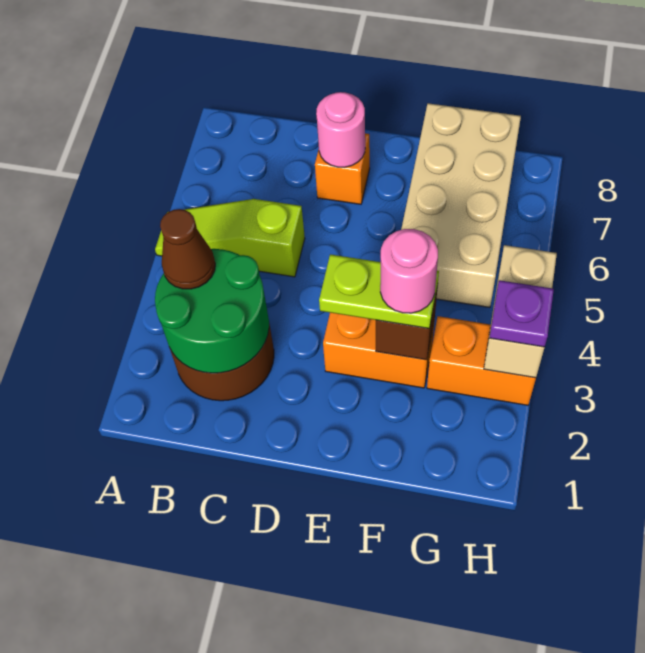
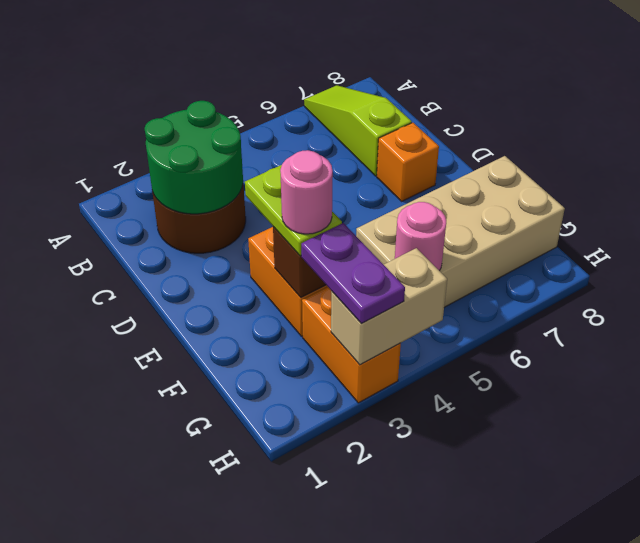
lime slope A5:C5 level 1 top C -> lime slope A7:C7 level 1 top C
brown cone B3 level 3 -> none
pink round brick D7 level 2 -> pink round brick G5 level 2
purple plate H3 level 3 -> purple plate G3:H3 level 3

